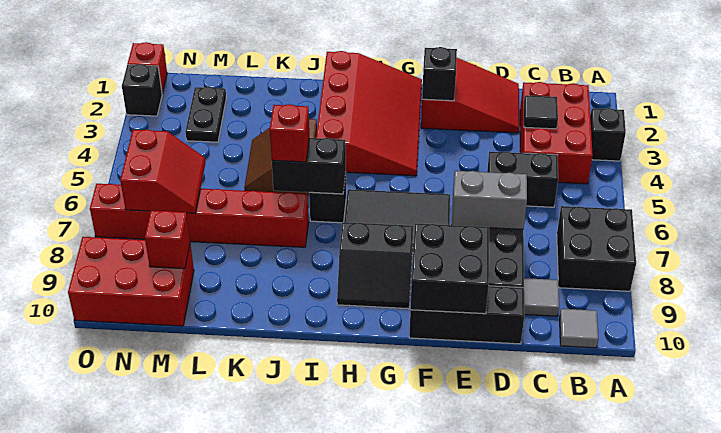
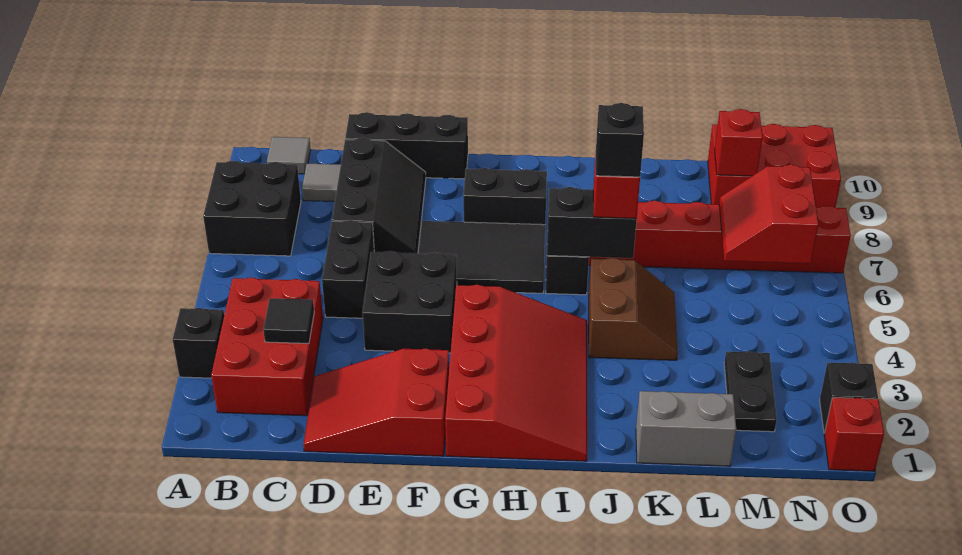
black brick C5:D5 level 1 -> black brick D5:D6 level 1
grey brick D7:E7 level 2 -> grey brick K1:L1 level 1
black brick E9:F10 level 2 -> black brick E4:F5 level 1
black brick F2 level 2 -> black brick J6 level 4
red slope G1:I4 level 1 top I -> red slope G1:I4 level 1 top G

